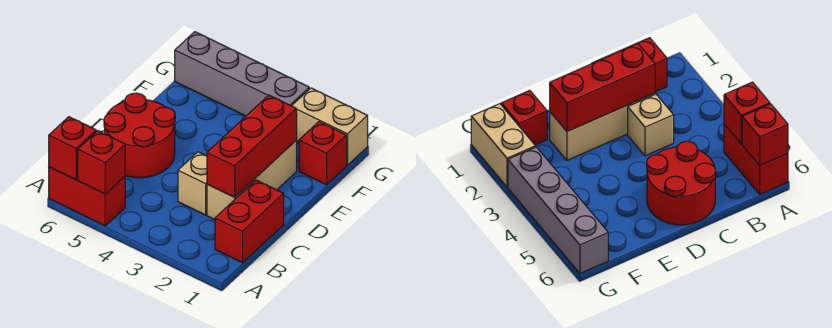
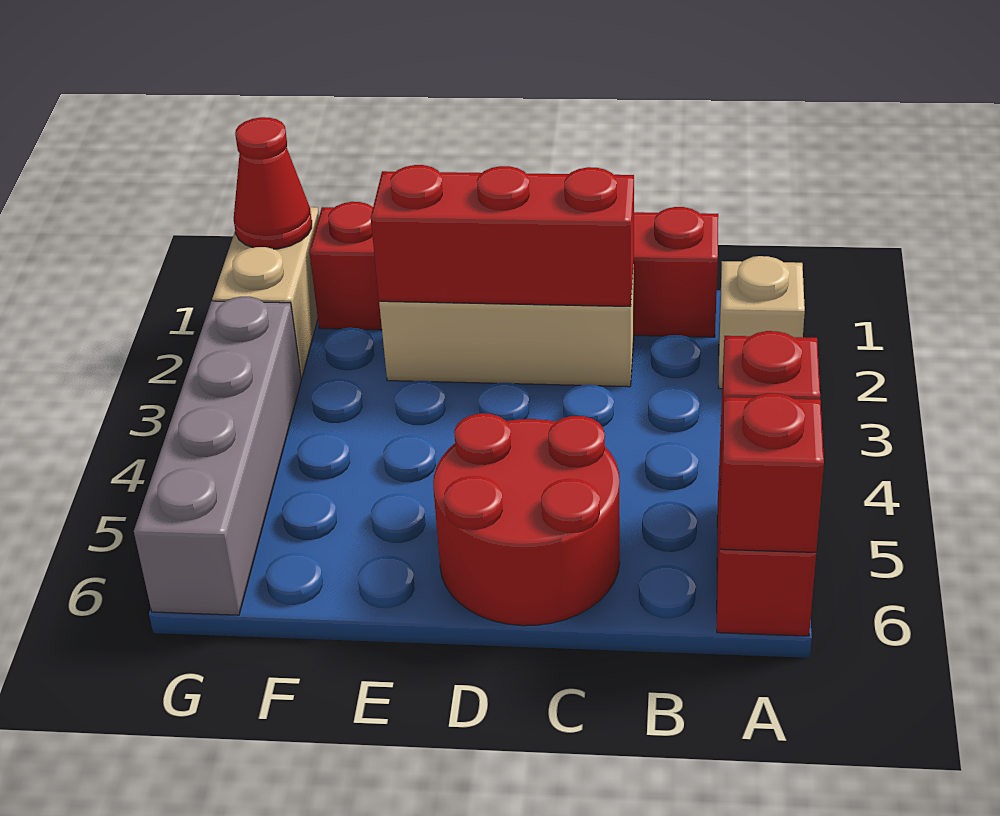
tan brick C3 level 1 -> tan brick A2 level 1
none -> red cone G1 level 2

